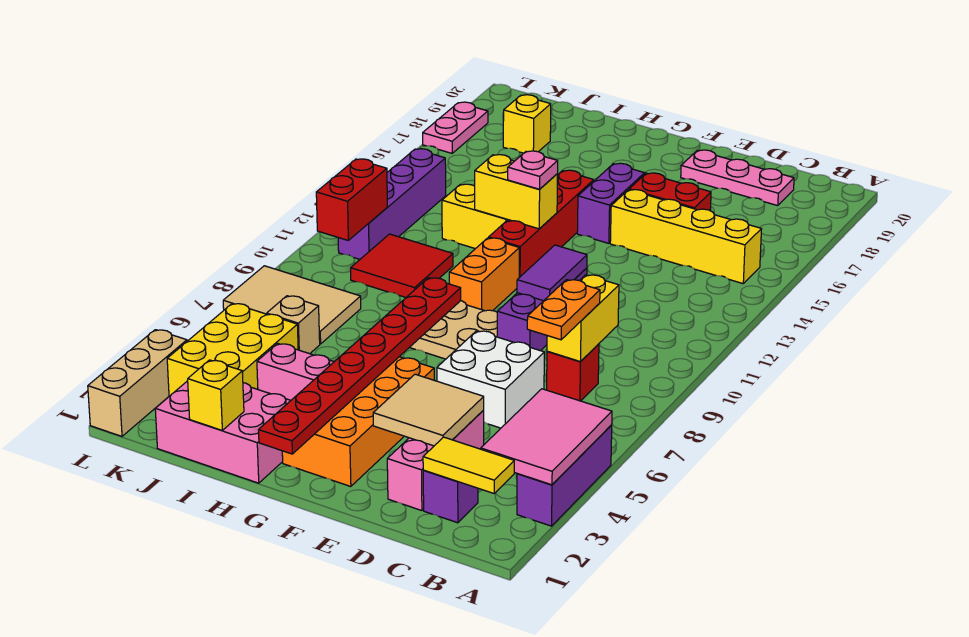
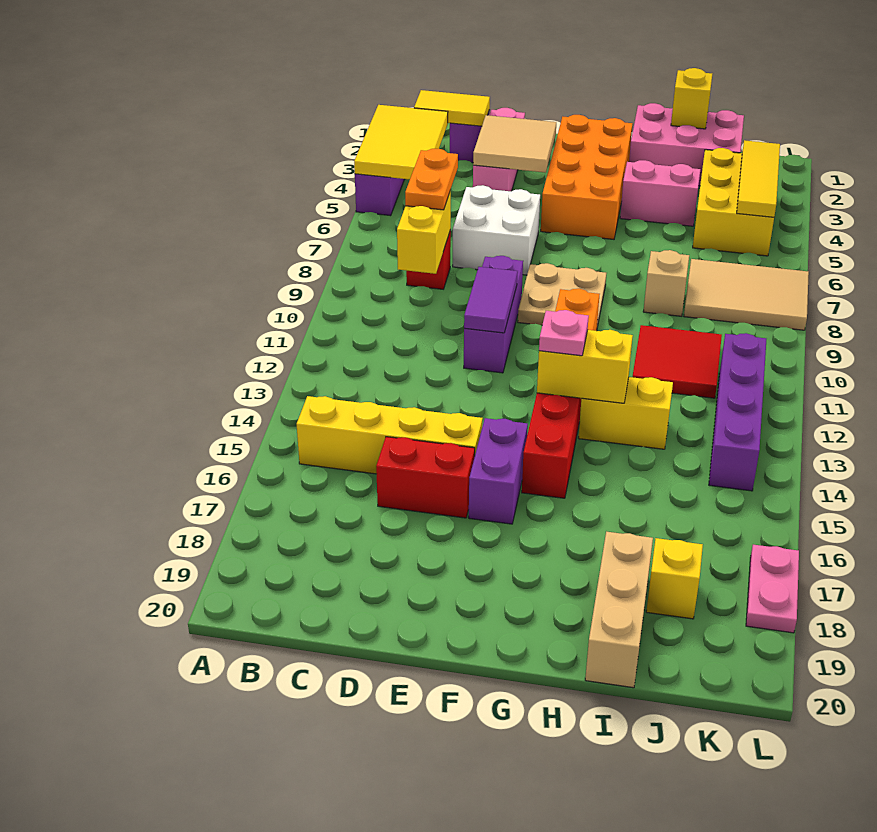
pink tile A3:B5 level 2 -> yellow tile A3:B5 level 2
pink plate C19:E19 level 1 -> none
red plate G1:G8 level 2 -> none
tan brick J6 level 1 -> tan brick I8 level 1
none -> yellow tile K3:K5 level 2
red brick K10:K11 level 2 -> none
tan brick L1:L3 level 1 -> tan brick I18:I20 level 1

